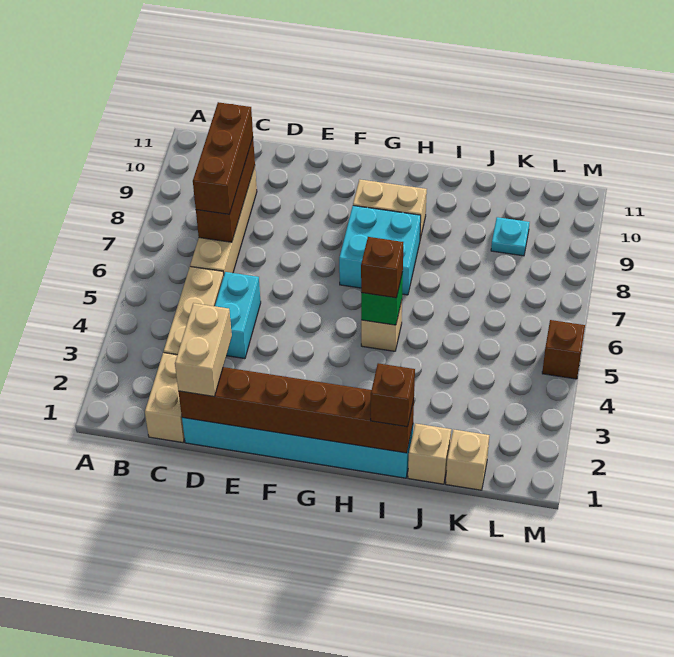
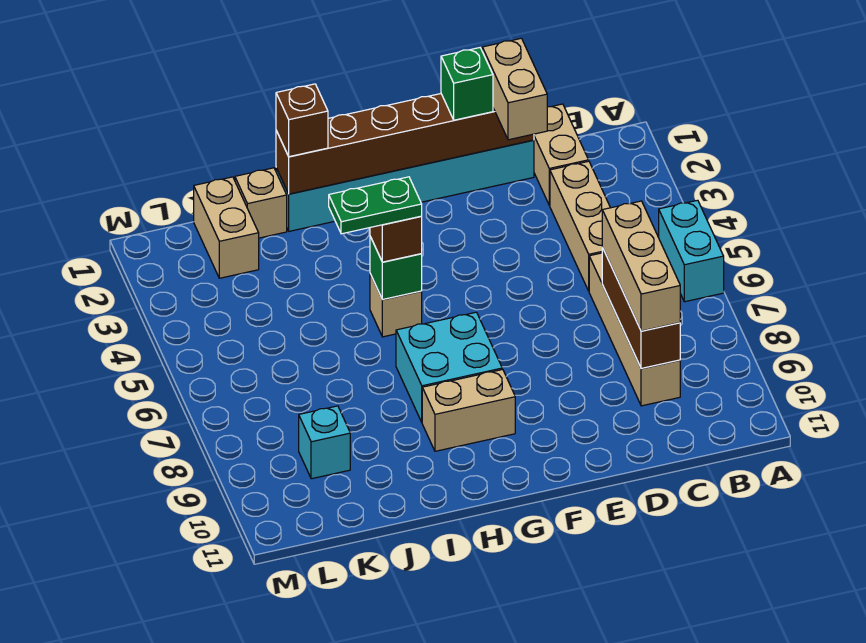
brown brick C7:C9 level 3 -> tan brick C7:C9 level 3
cyan brick D4:D5 level 1 -> cyan brick A5:A6 level 1
none -> green brick E1 level 3
none -> green plate H5:I5 level 4
tan brick K1 level 1 -> tan brick K1:K2 level 1
cyan plate K9 level 1 -> cyan brick K9 level 1
brown brick M5 level 1 -> none

